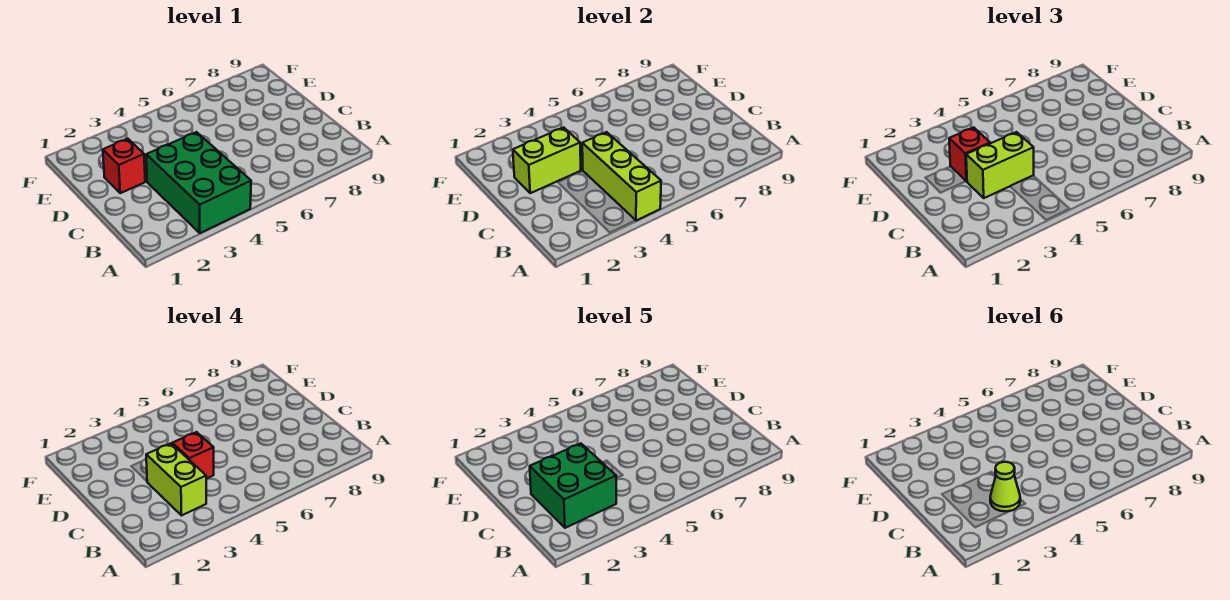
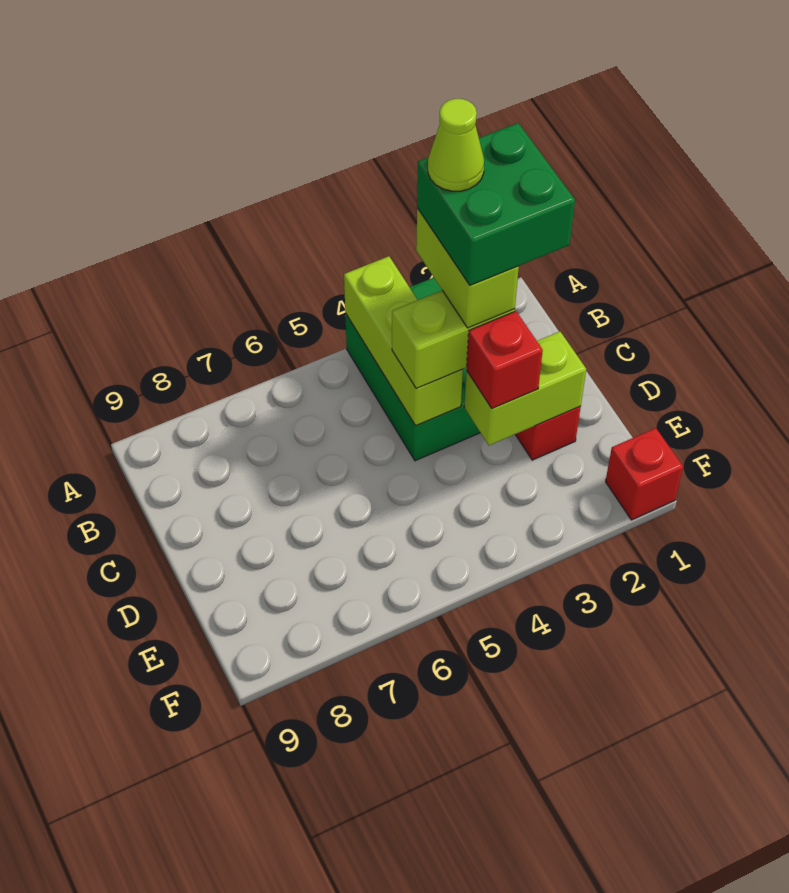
red brick C4 level 4 -> red brick F1 level 1

